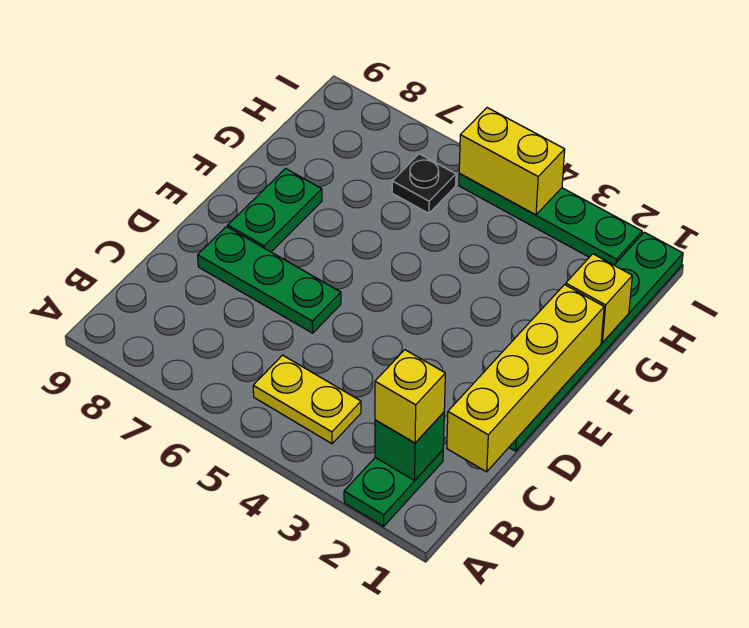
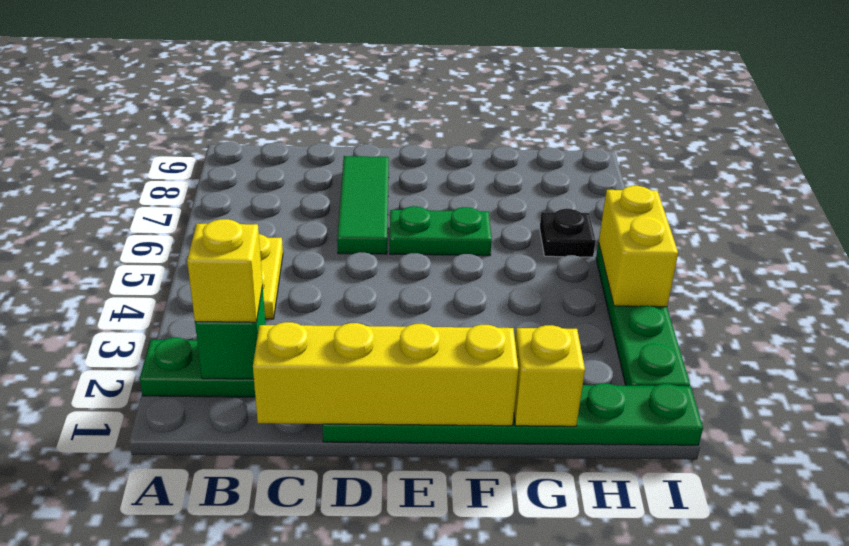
green plate D6:D8 level 1 -> green tile D6:D8 level 1
green plate E8:F8 level 1 -> green plate E6:F6 level 1

